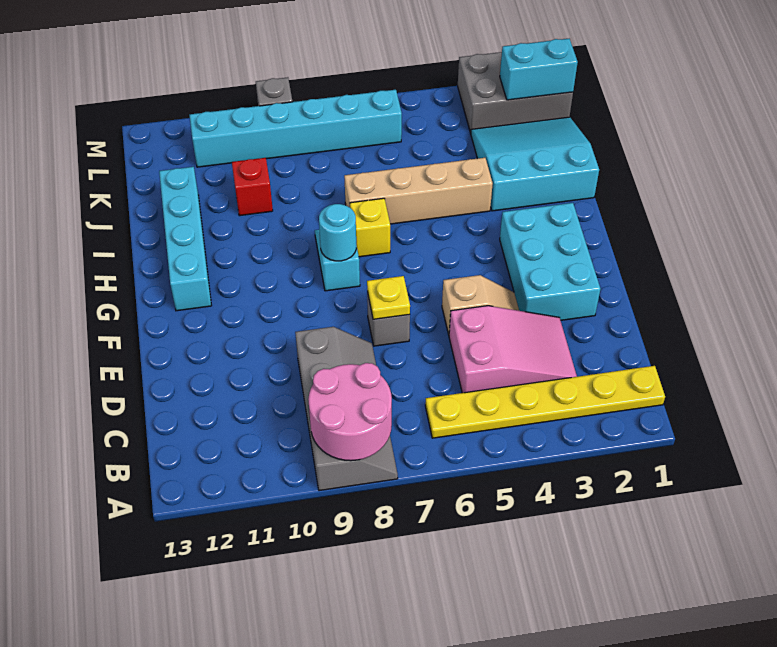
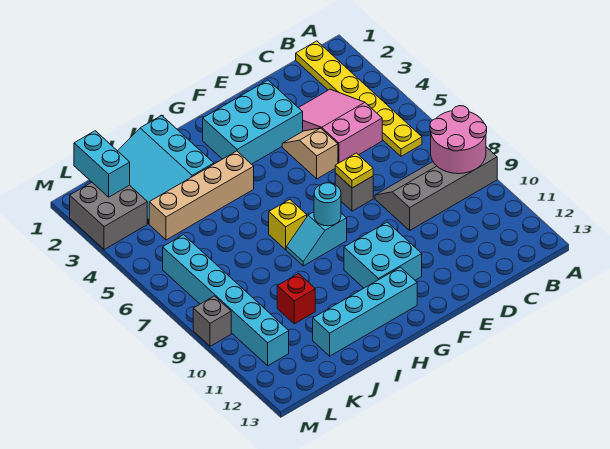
none -> cyan brick F10:G11 level 1
tan brick I4:I7 level 1 -> tan brick H4:K4 level 1
grey brick L1:M3 level 1 -> grey brick L2:M3 level 1

